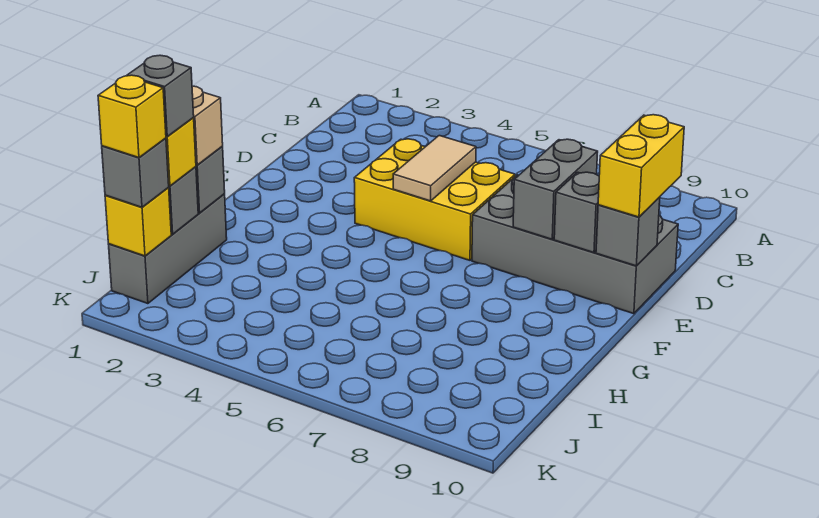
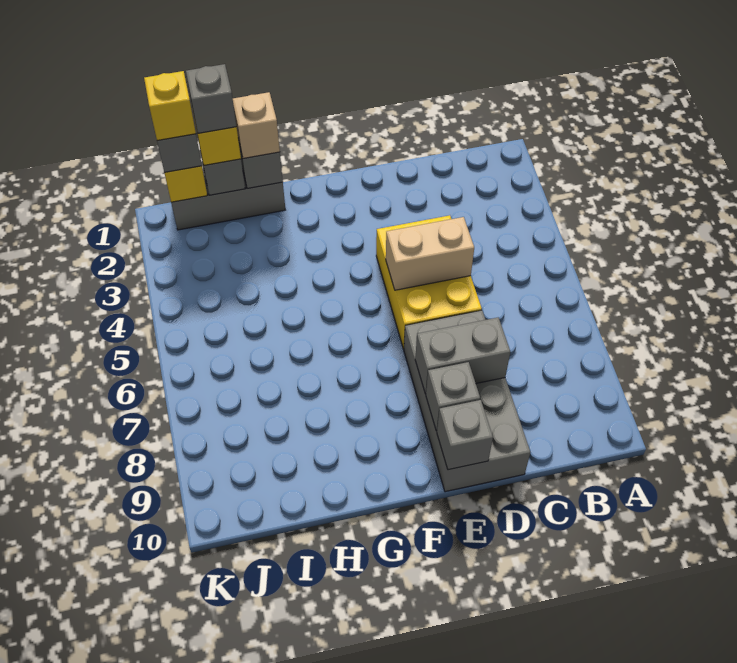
tan tile D5:E5 level 2 -> tan brick D5:E5 level 2
yellow brick D10:E10 level 3 -> none

